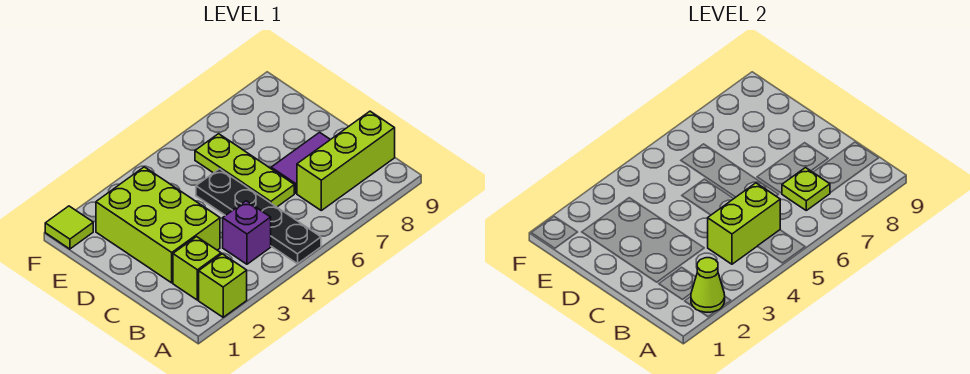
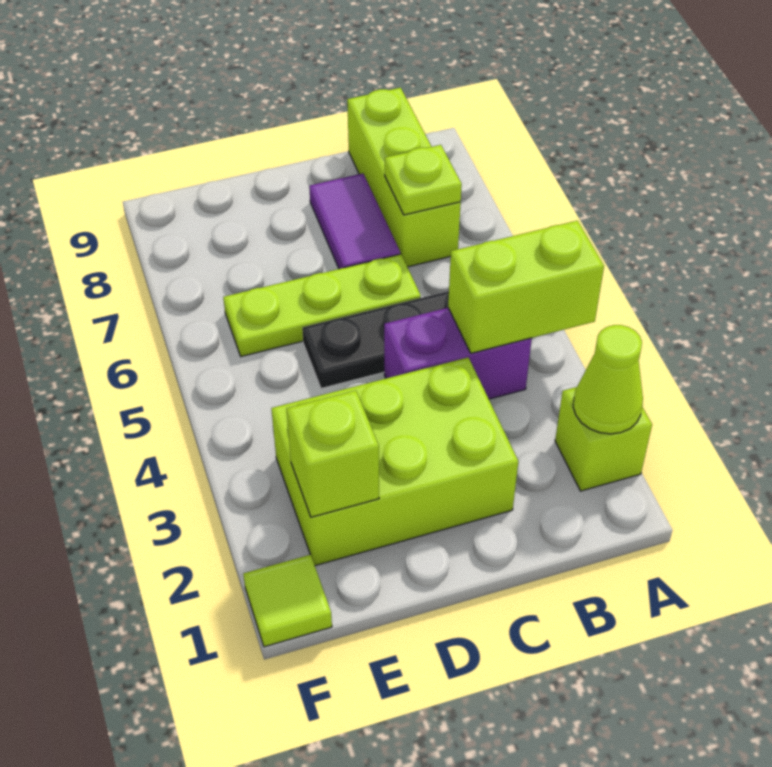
lime brick B2 level 1 -> lime brick E2 level 2
purple brick B4 level 1 -> purple brick B4:C4 level 1
lime brick B4:B5 level 2 -> lime brick A4:B4 level 2

